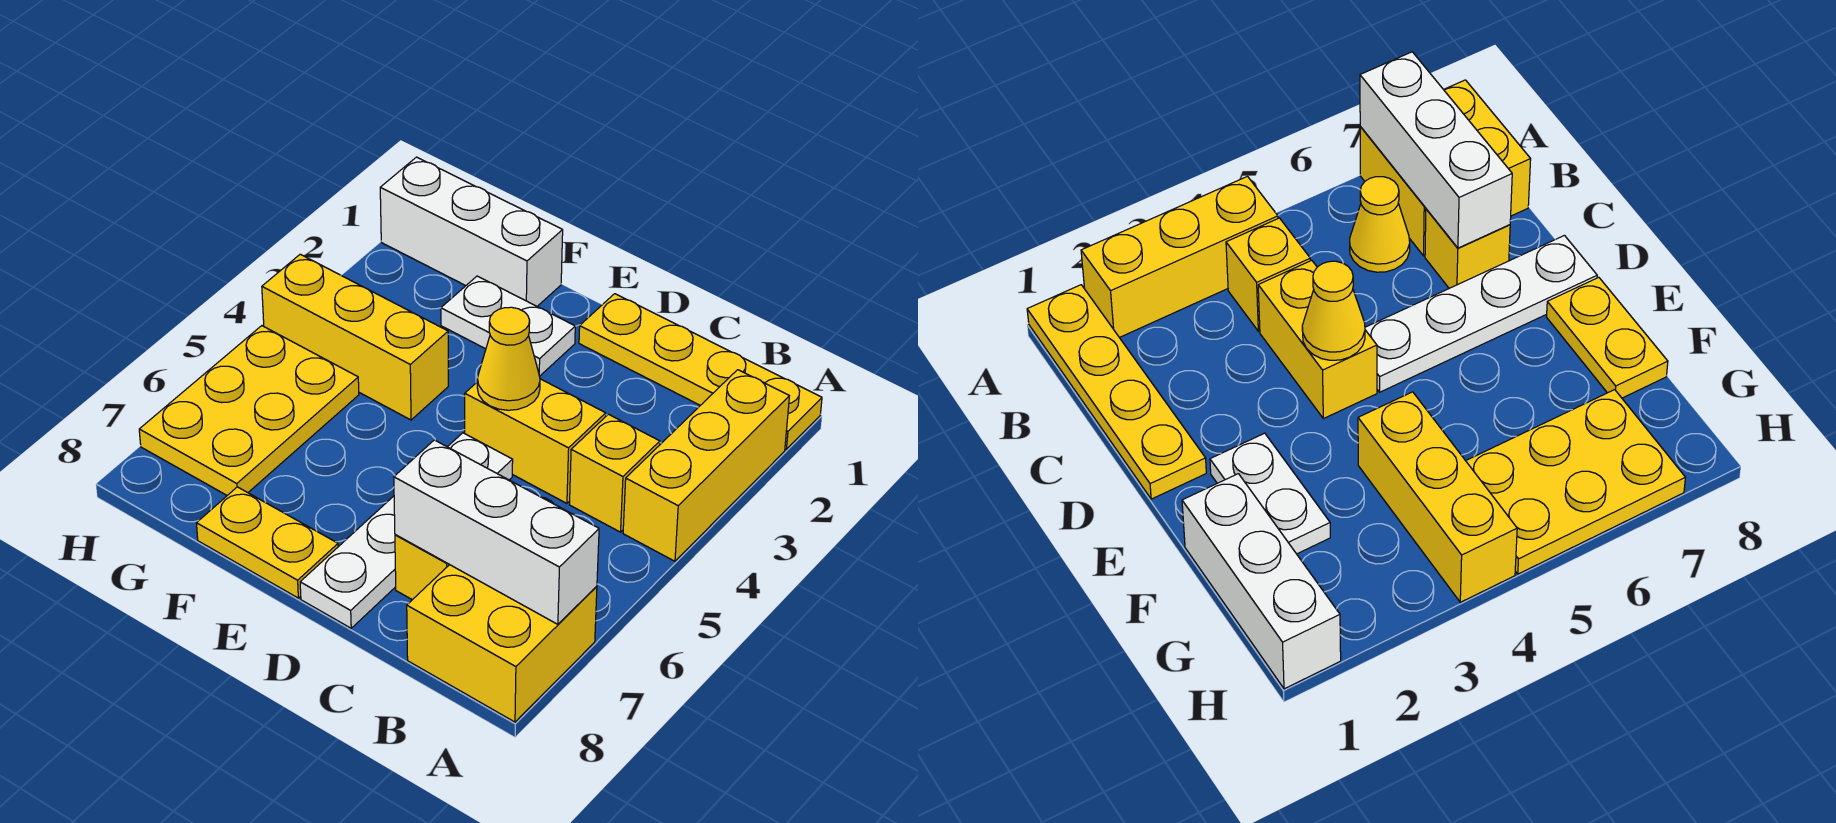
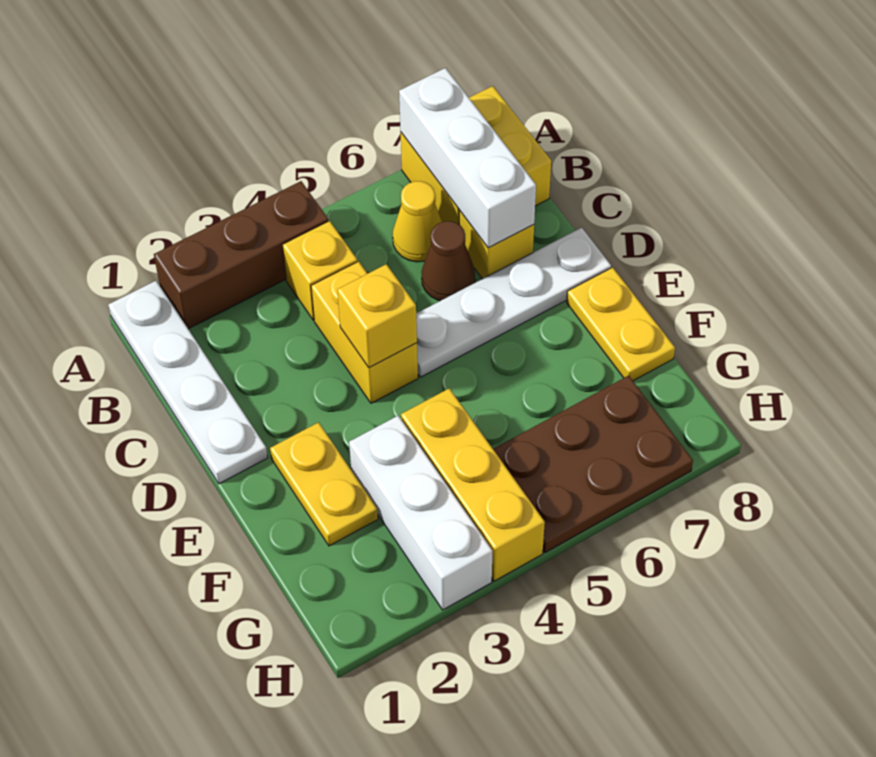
yellow plate A1:D1 level 1 -> white plate A1:D1 level 1
yellow brick A2:A4 level 1 -> brown brick A2:A4 level 1
none -> brown cone C6 level 1
yellow cone D4 level 2 -> yellow brick D4 level 2
white plate E2:F2 level 1 -> yellow plate E2:F2 level 1
white brick F1:H1 level 1 -> white brick F3:H3 level 1
yellow plate G5:H7 level 1 -> brown plate G5:H7 level 1

